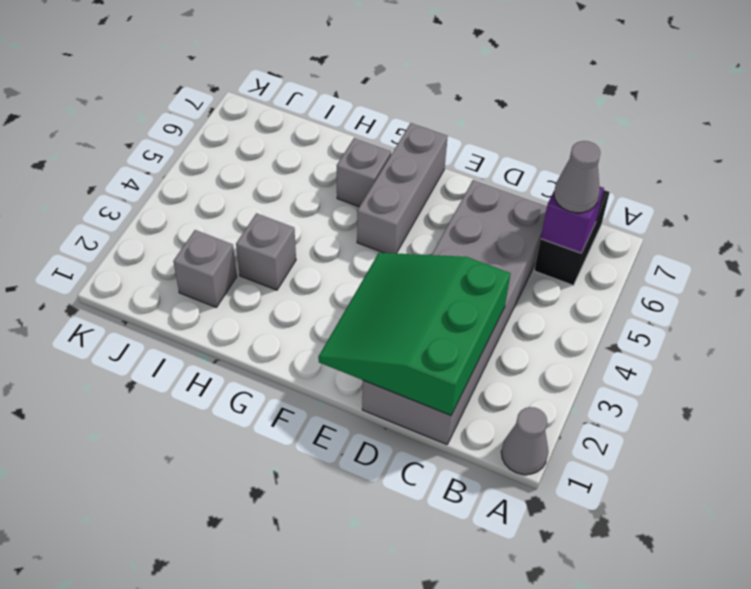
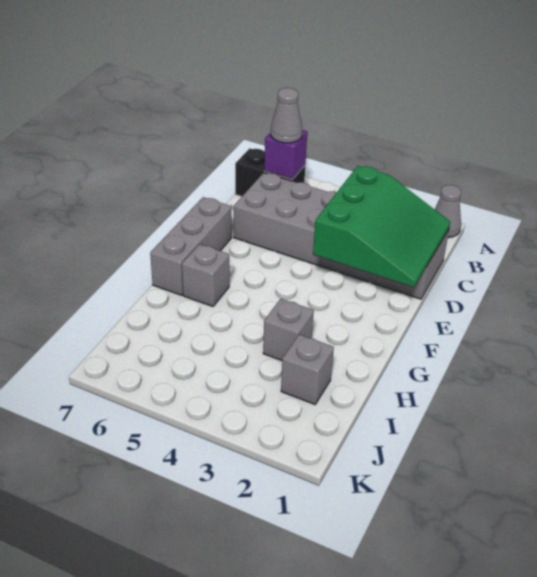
green slope C1:E3 level 2 top C -> green slope C1:E3 level 2 top 3
grey brick F5:F7 level 1 -> grey brick E7:G7 level 1

